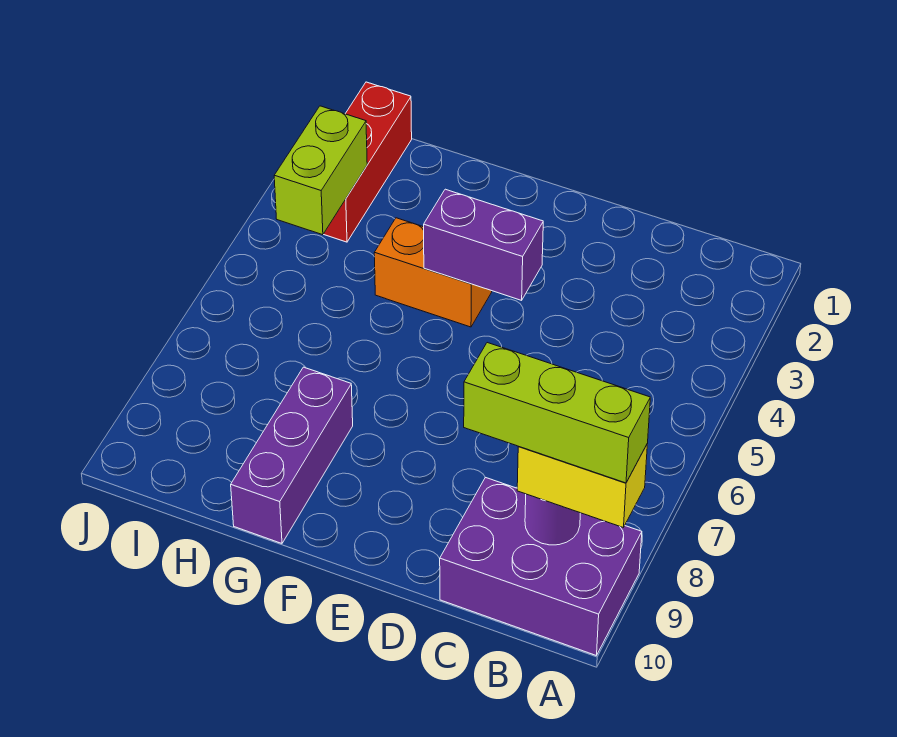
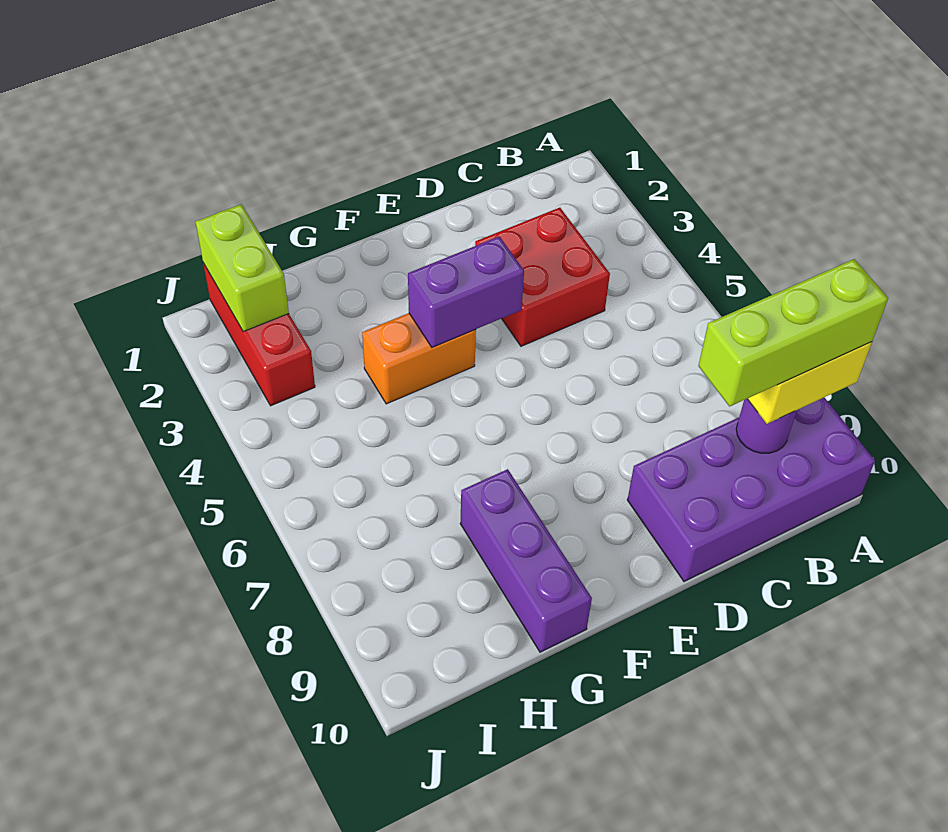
purple brick A9:C10 level 1 -> purple brick A9:D10 level 1
none -> red brick C3:D4 level 1
lime brick I3:I4 level 2 -> lime brick I1:I2 level 2

